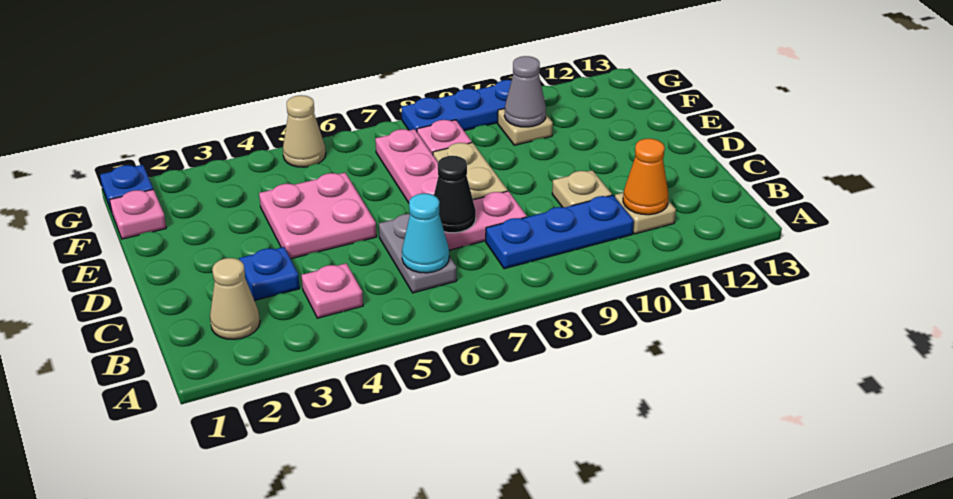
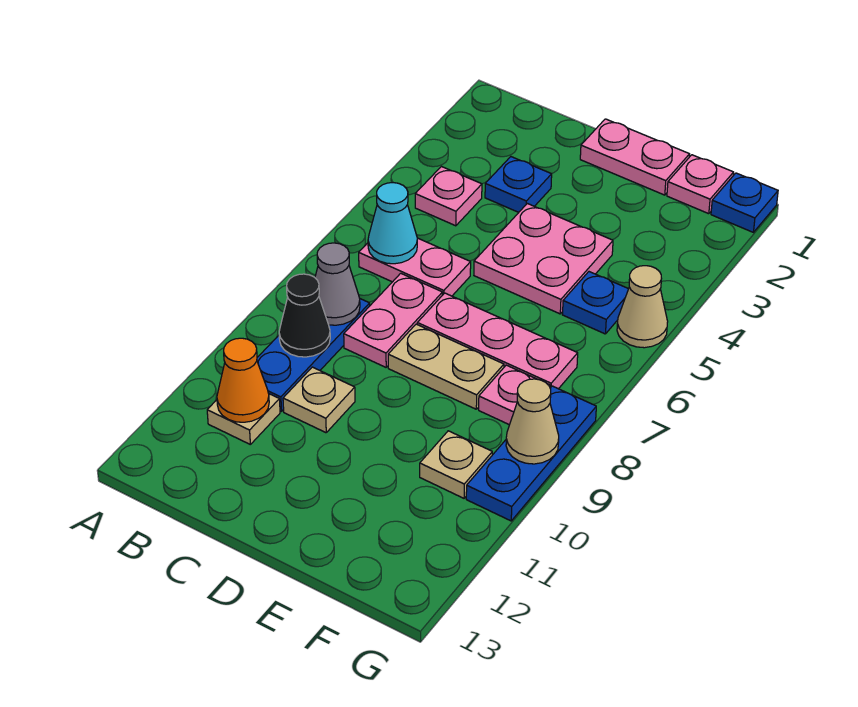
tan cone B2 level 1 -> tan cone G9 level 2
grey plate B6:C6 level 1 -> pink plate B6:C6 level 1
black cone C7 level 2 -> black cone B9 level 2
none -> pink plate D1:E1 level 1
none -> blue plate F5 level 1
grey cone F10 level 2 -> grey cone B8 level 2

